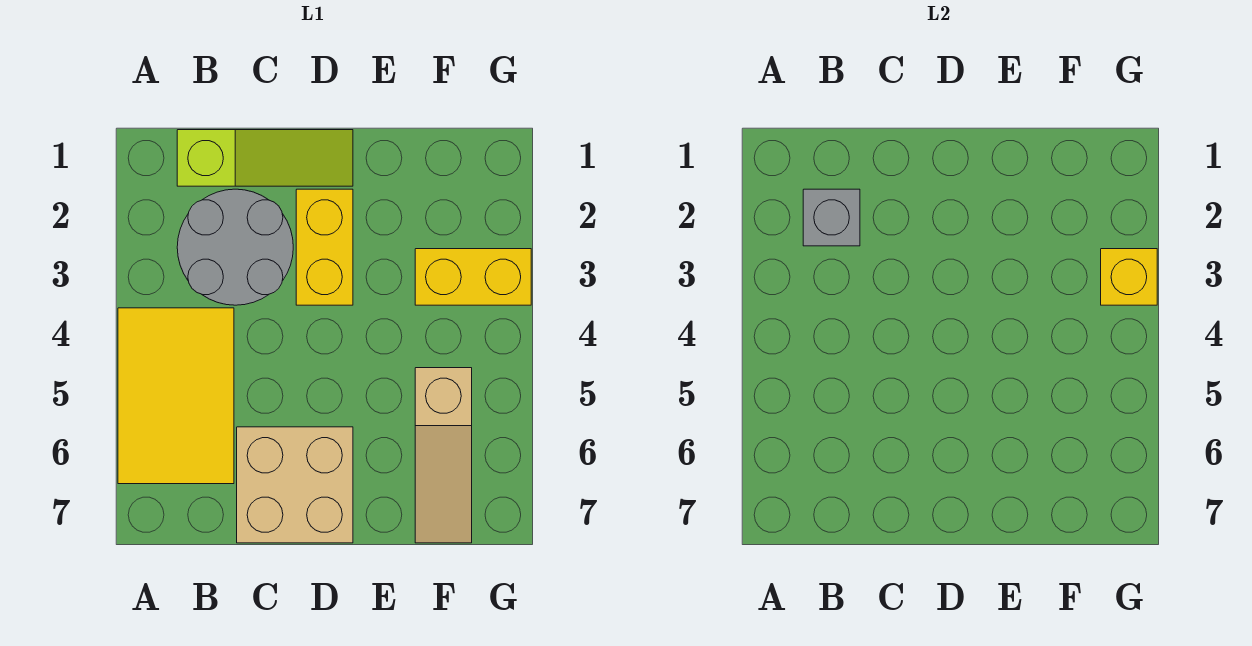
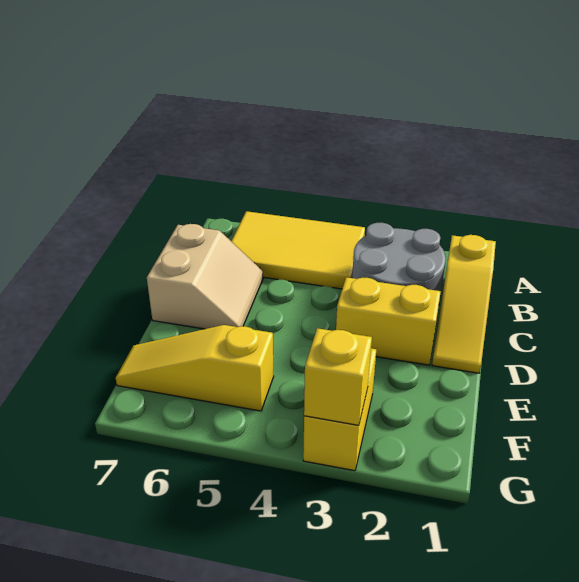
lime slope B1:D1 level 1 top B -> yellow slope B1:D1 level 1 top B
grey brick B2 level 2 -> none
tan brick C6:D7 level 1 -> tan slope C6:D7 level 1 top 7
tan slope F5:F7 level 1 top 5 -> yellow slope F5:F7 level 1 top 5

